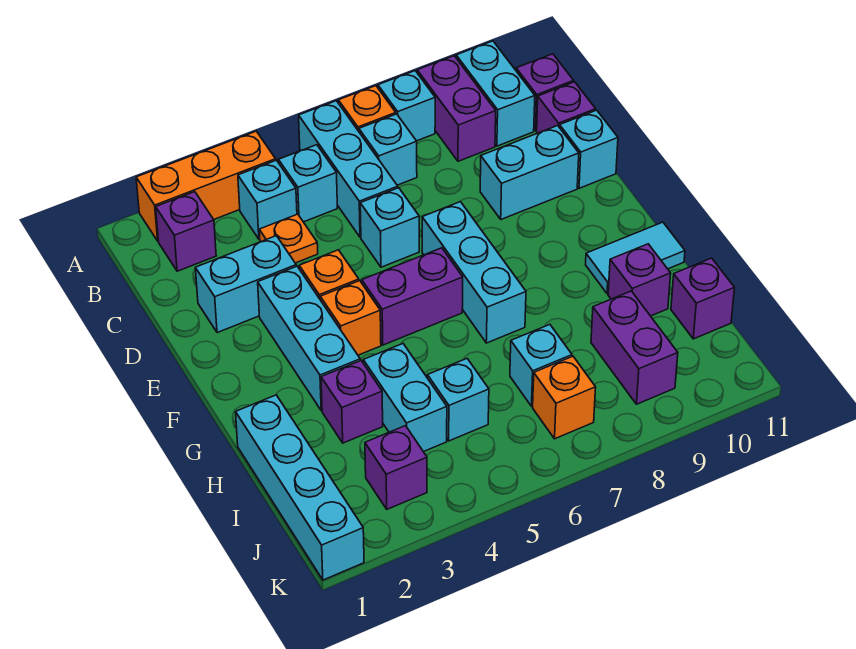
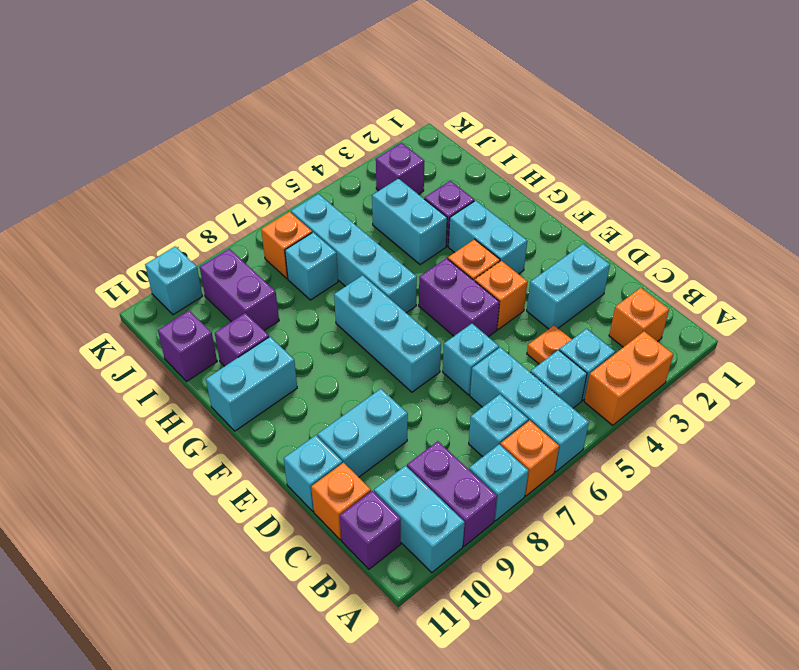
orange brick A2:A4 level 1 -> orange brick A3:A4 level 1
purple brick B2 level 1 -> orange brick B2 level 1
purple brick C11 level 1 -> orange brick C11 level 1
cyan brick E3:G3 level 1 -> cyan brick F3:G3 level 1
purple brick F5:F6 level 1 -> purple brick E5:F5 level 1
cyan tile G10:G11 level 1 -> cyan brick G10:G11 level 1
cyan brick H1:K1 level 1 -> cyan brick G6:J6 level 1
cyan brick I5 level 1 -> cyan brick K10 level 1

